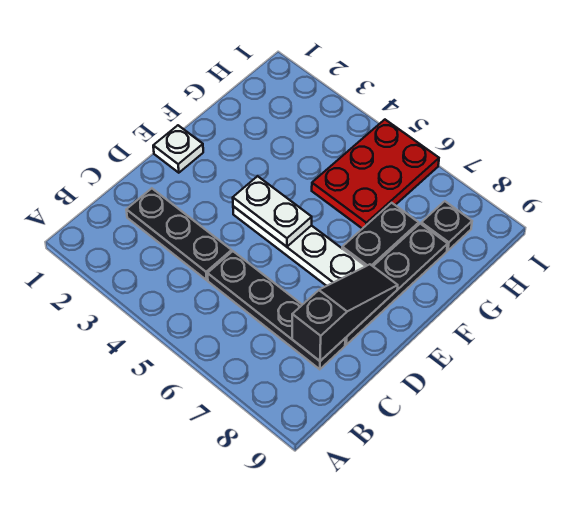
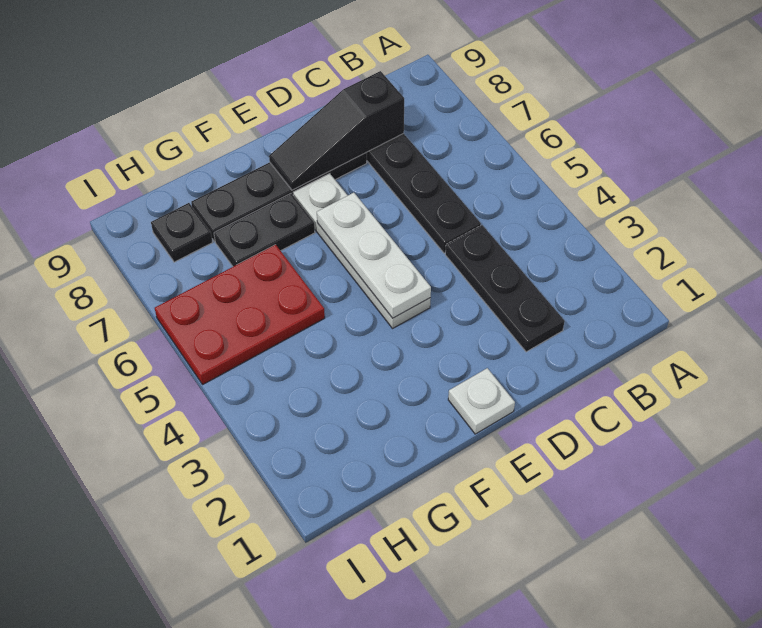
white plate E4:E5 level 2 -> white plate E4:E6 level 2

